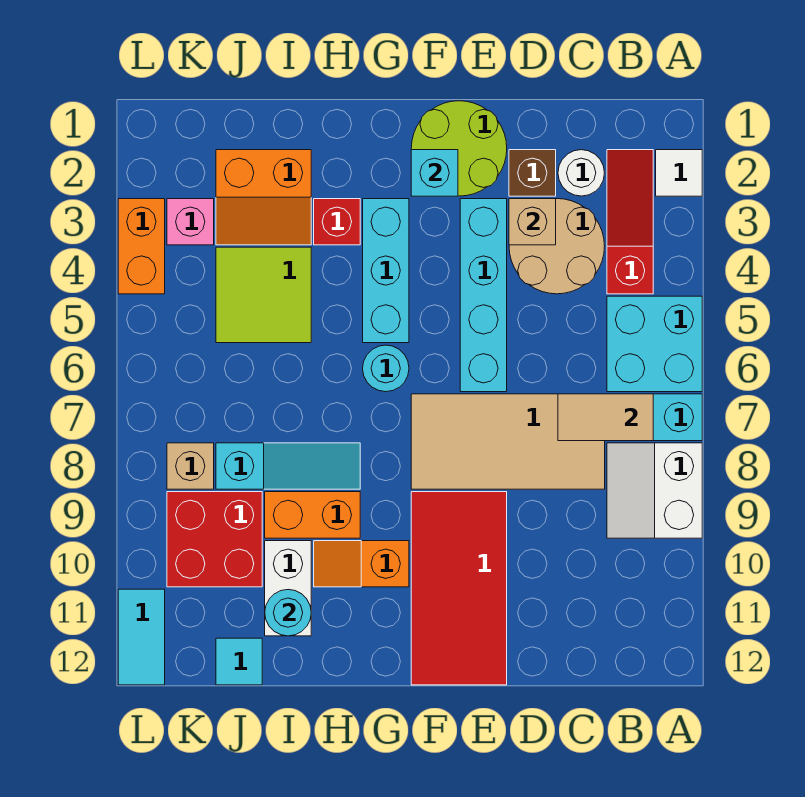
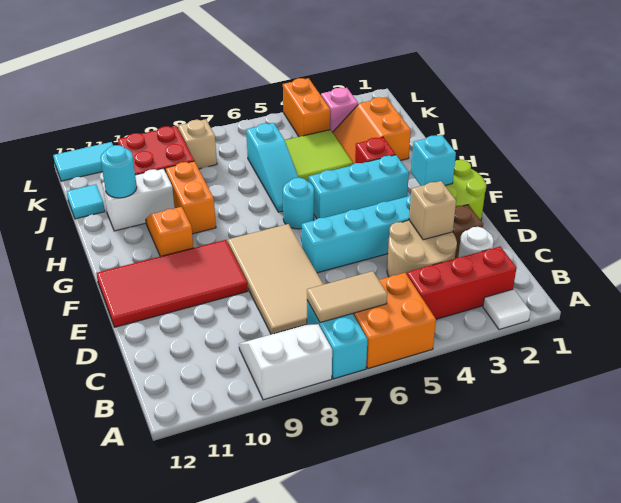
cyan brick A5:B6 level 1 -> orange brick A5:B6 level 1
red slope B2:B4 level 1 top 4 -> red brick B2:B4 level 1
tan tile B7:C7 level 2 -> tan tile B6:B7 level 2
cyan slope H8:J8 level 1 top J -> cyan slope H6:J6 level 1 top J
orange brick L3:L4 level 1 -> orange brick K4:L4 level 1

